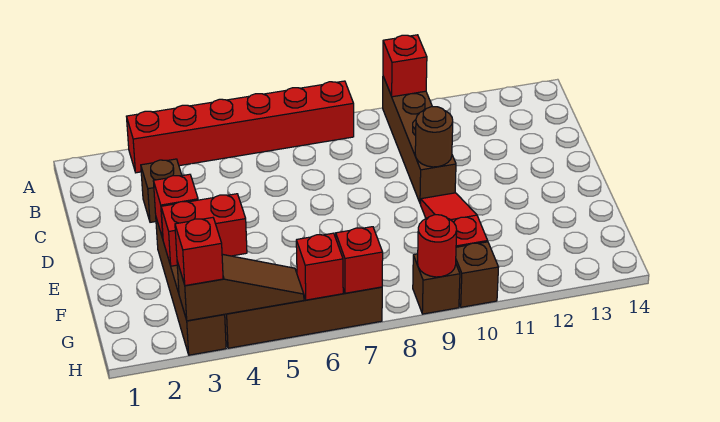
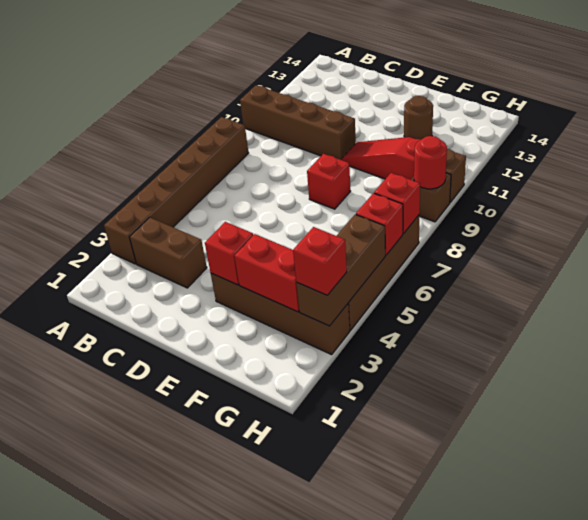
red brick A3:A8 level 1 -> brown brick A3:A8 level 1
red brick A10 level 2 -> red brick E8 level 1
brown brick C3 level 1 -> brown brick B3:C3 level 1
brown round brick D10 level 2 -> brown round brick F12 level 1
red brick F3:F4 level 2 -> red brick F3:G3 level 2
brown slope H3:H5 level 2 top 3 -> brown brick H3:H5 level 2

